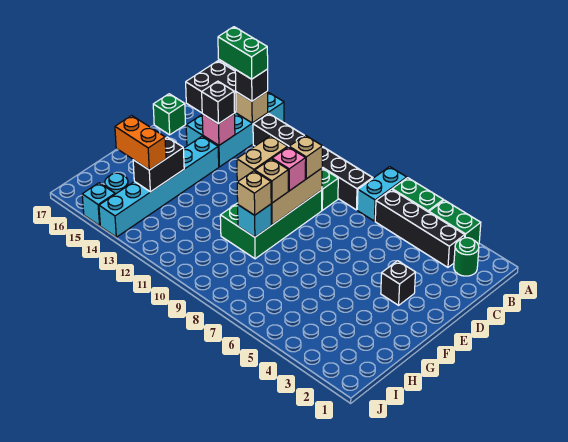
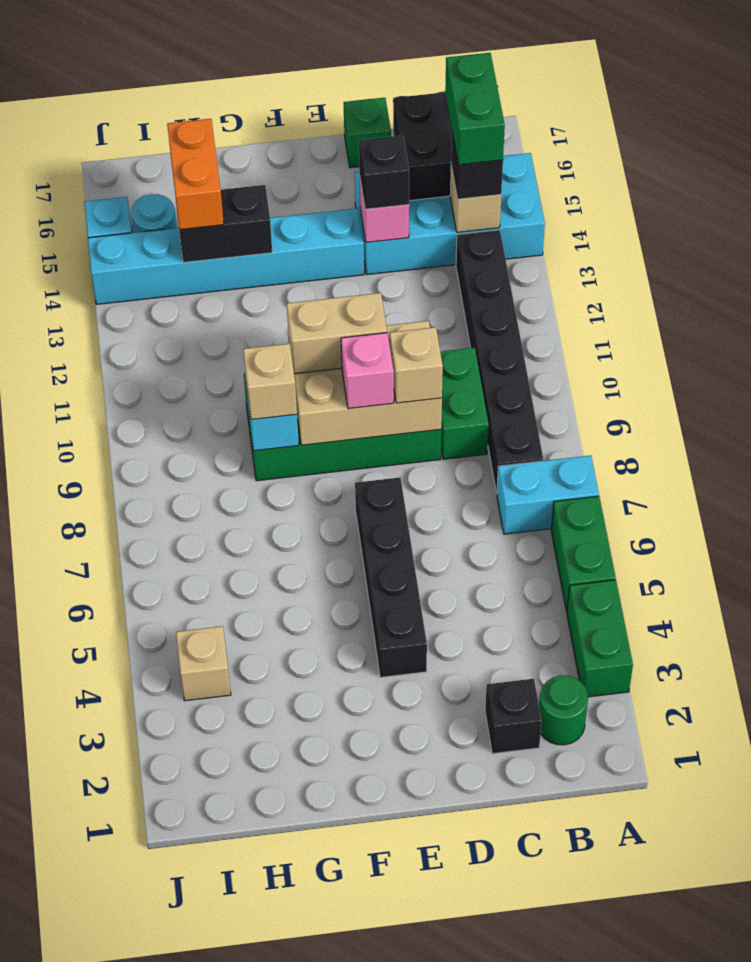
black brick B3:B6 level 1 -> black brick E4:E7 level 1
black brick E3 level 1 -> black brick C2 level 1
tan brick F9 level 3 -> tan brick I4 level 1

